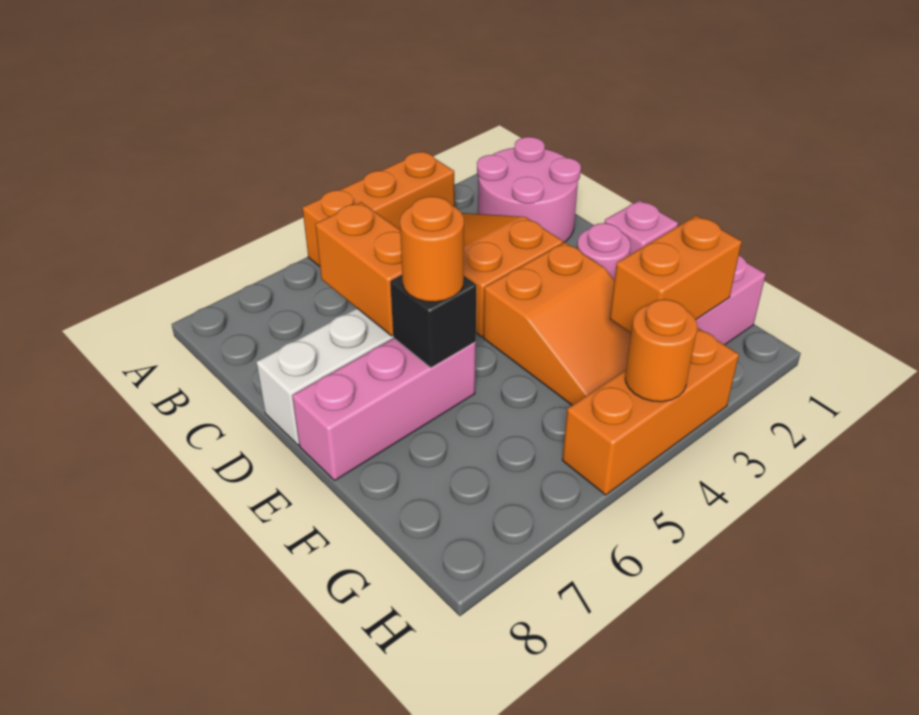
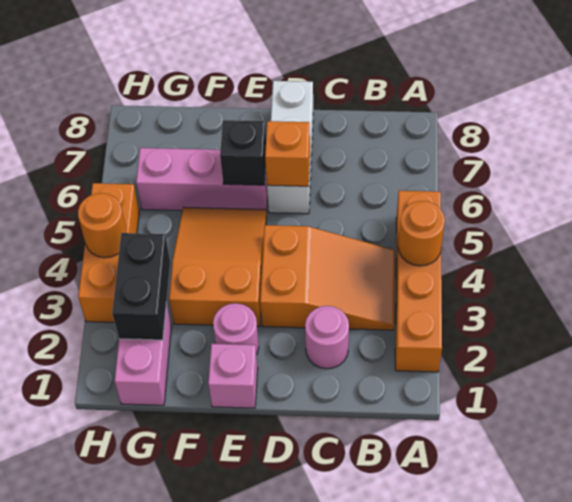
orange brick A3:A5 level 1 -> orange brick A2:A5 level 1
pink round brick B1:C2 level 1 -> pink round brick C2 level 1
orange brick C6:D6 level 2 -> orange brick D6 level 2
orange slope E3:G4 level 1 top E -> orange slope E3:F5 level 1 top 3
pink brick E6:E8 level 1 -> pink brick E6:G6 level 1
orange round brick E6 level 3 -> orange round brick A4 level 2
orange brick G2:G3 level 2 -> black brick G2:G3 level 2

